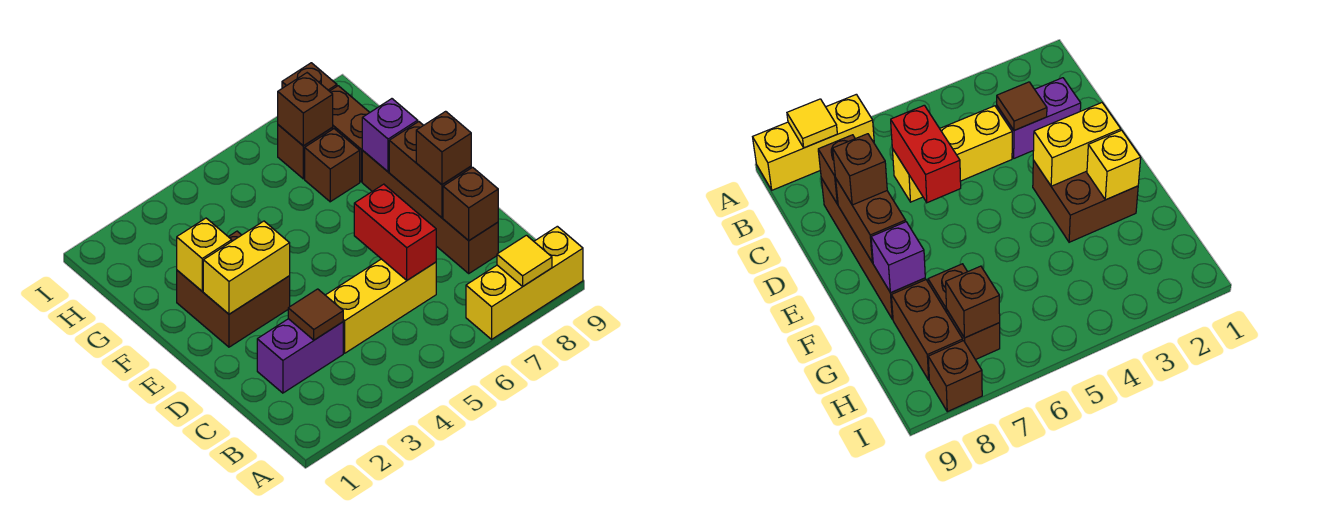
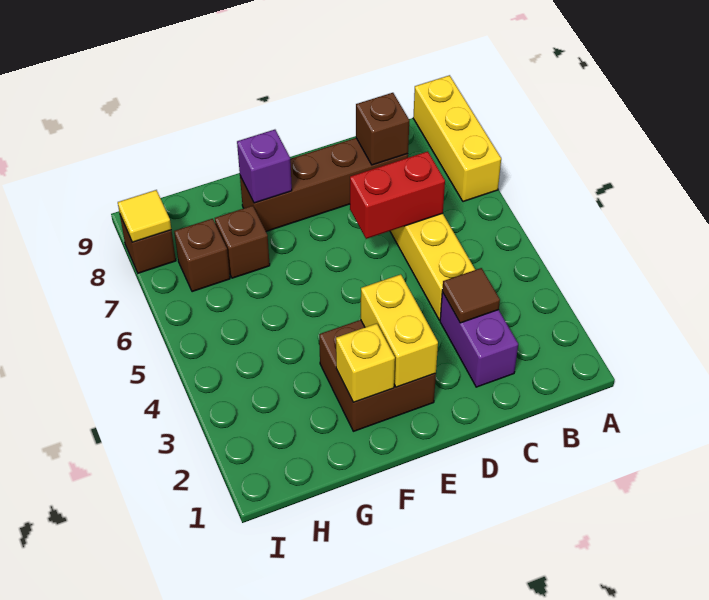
yellow tile A8 level 2 -> yellow tile I8 level 2
brown brick D8:E8 level 2 -> none
brown brick D8 level 3 -> none
brown brick G8:H8 level 1 -> none
brown brick H7 level 2 -> none

